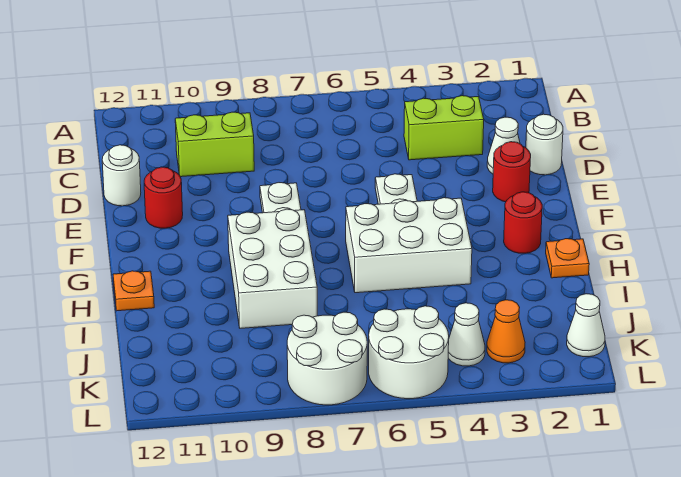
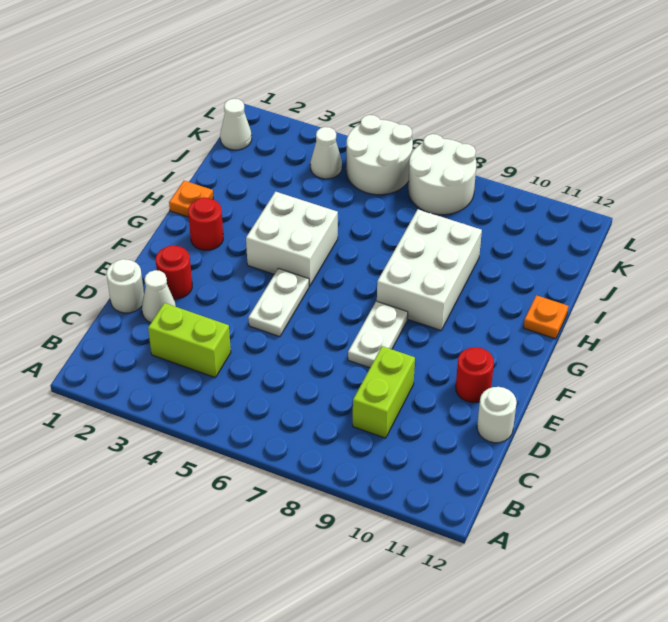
lime brick C9:C10 level 1 -> lime brick C9:D9 level 1
white brick G4:H6 level 1 -> white brick G4:H5 level 1
orange cone K3 level 1 -> none

